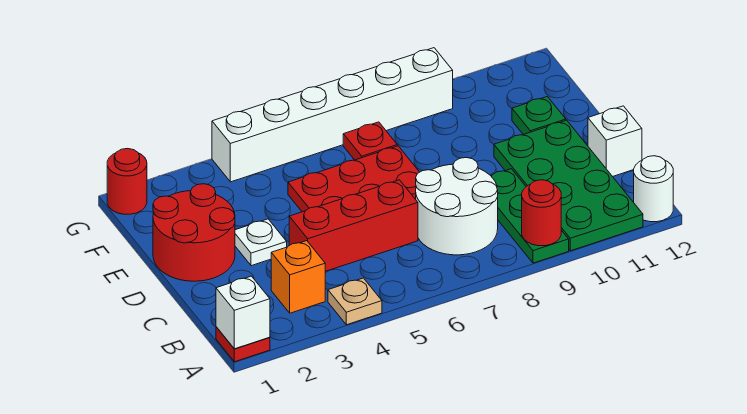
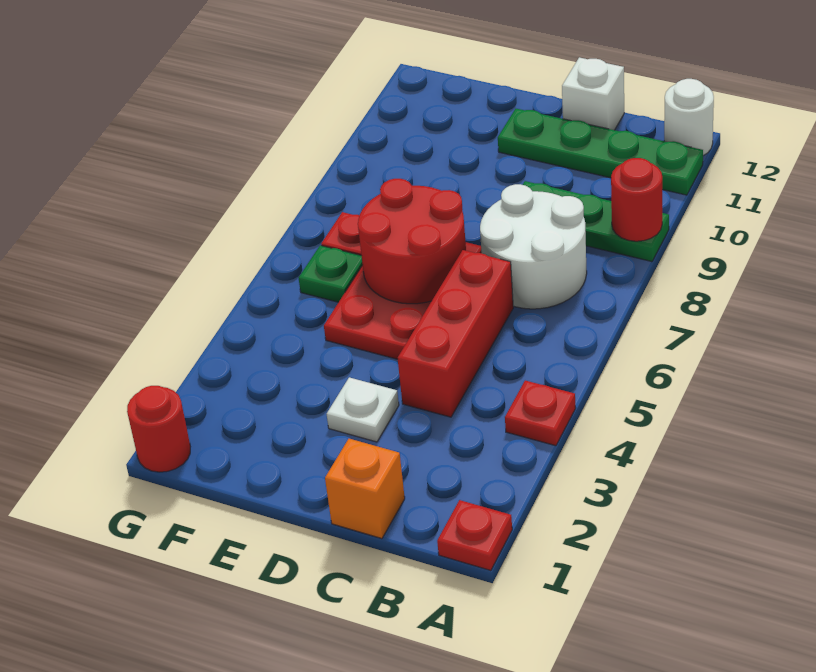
white brick A1 level 2 -> none
tan plate A4 level 1 -> red plate A4 level 1
green plate A10:D11 level 1 -> green plate A11:D11 level 1
orange brick B3 level 1 -> orange brick C1 level 1
red round brick D1:E2 level 1 -> red round brick D6:E7 level 2
green plate E11 level 1 -> green plate F6 level 1
white brick G4:G9 level 1 -> none

